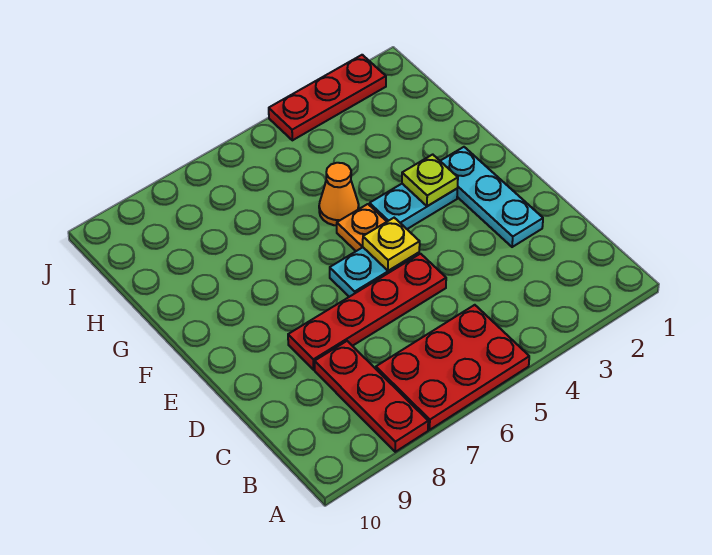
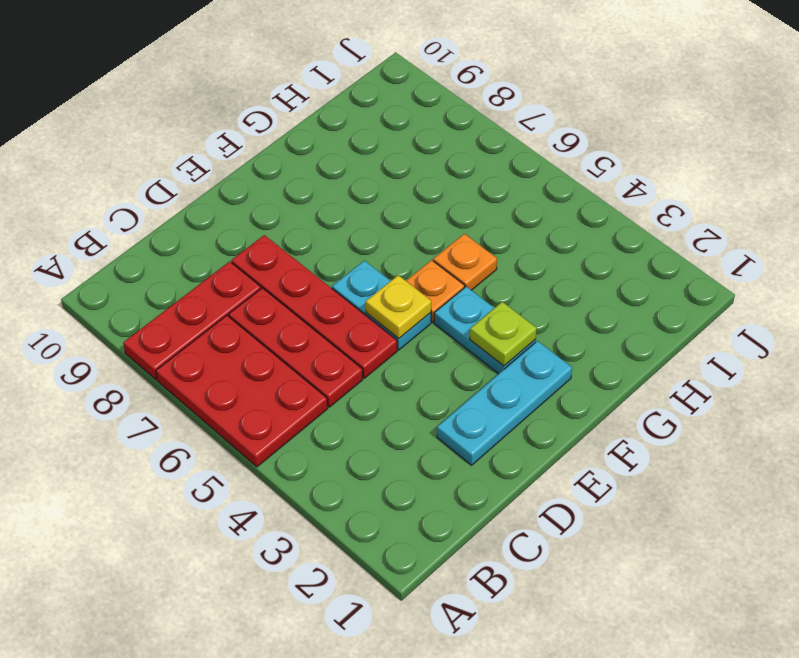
orange cone G5 level 1 -> orange plate G5 level 1
red plate J2:J4 level 1 -> red plate C5:C7 level 1

